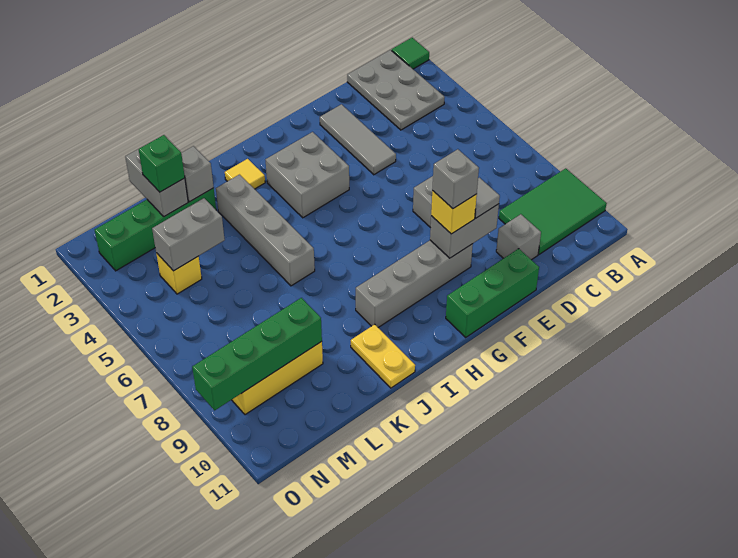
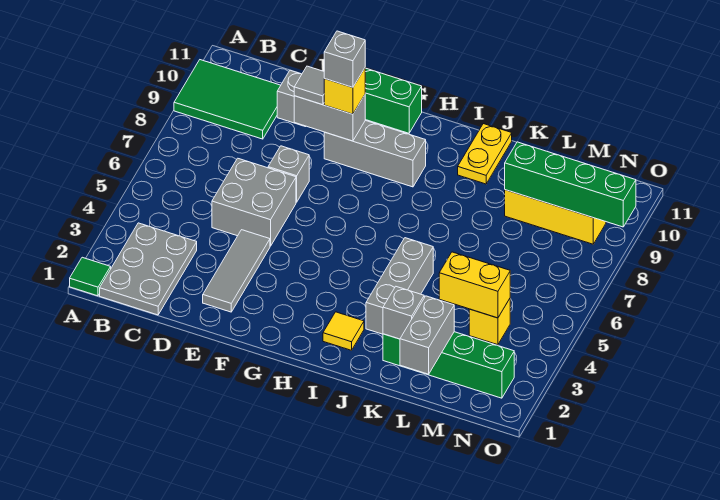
grey brick F9:I9 level 1 -> grey brick F9:H9 level 1
grey brick G3:H4 level 1 -> grey brick D5:E6 level 1
grey brick J3:J6 level 1 -> grey brick J3:J5 level 1
green brick L2 level 3 -> none
grey brick L4:M4 level 2 -> yellow brick L4:M4 level 2

